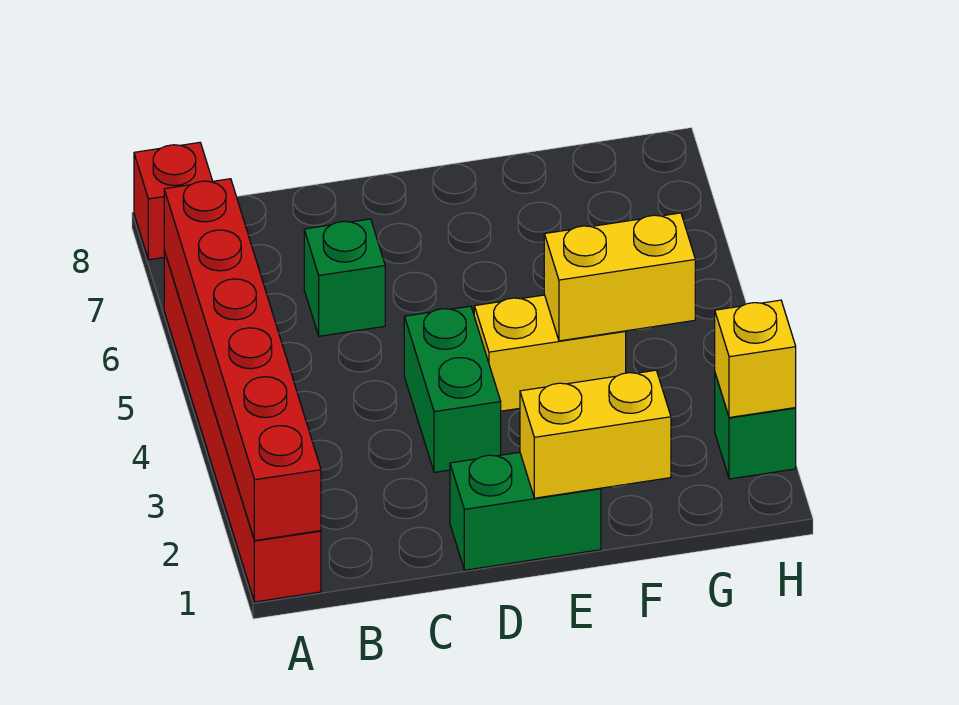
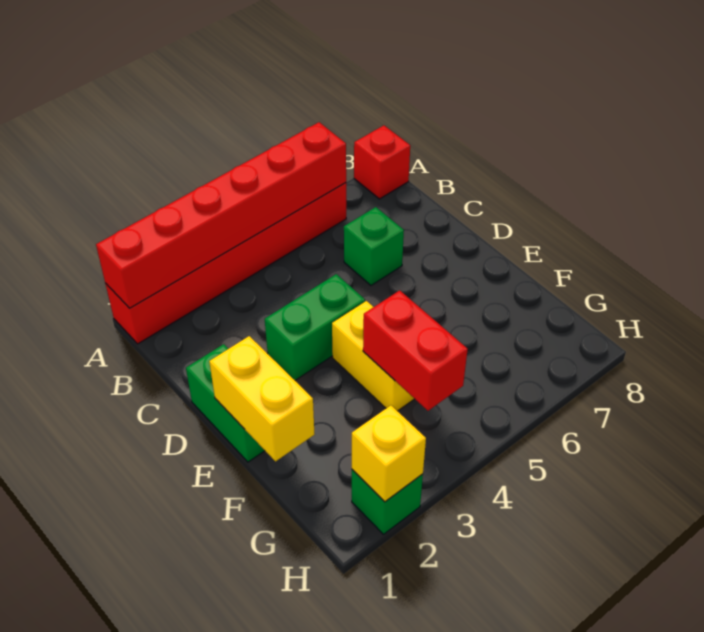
yellow brick F4:G4 level 2 -> red brick F4:G4 level 2

